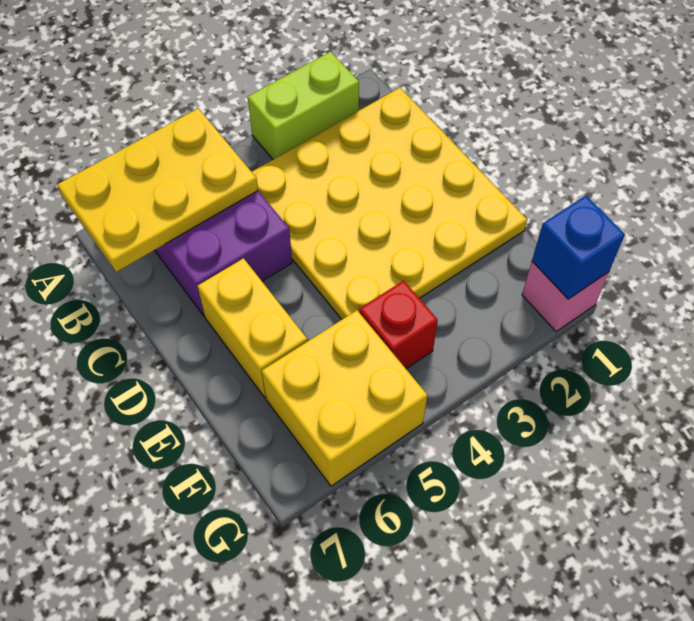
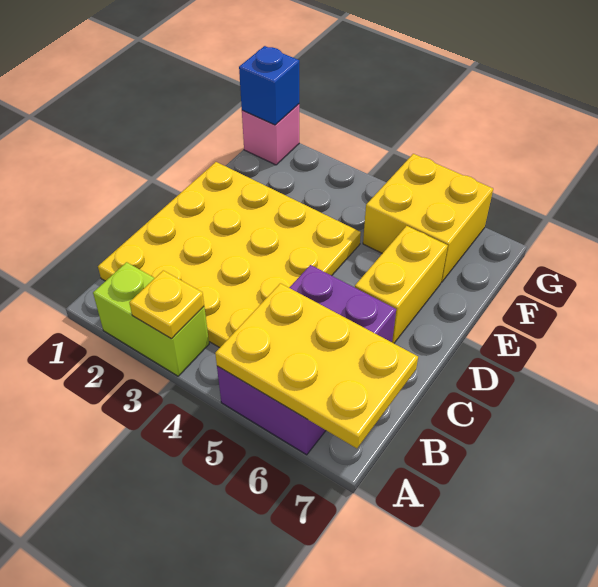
none -> yellow plate A3 level 2
red brick F4 level 1 -> none

